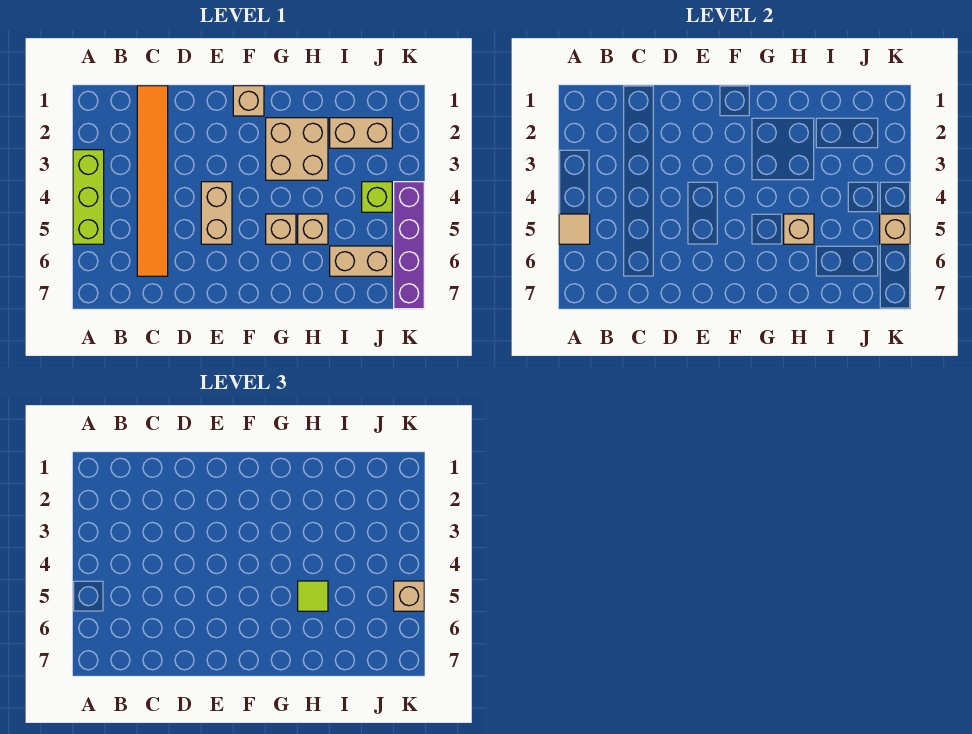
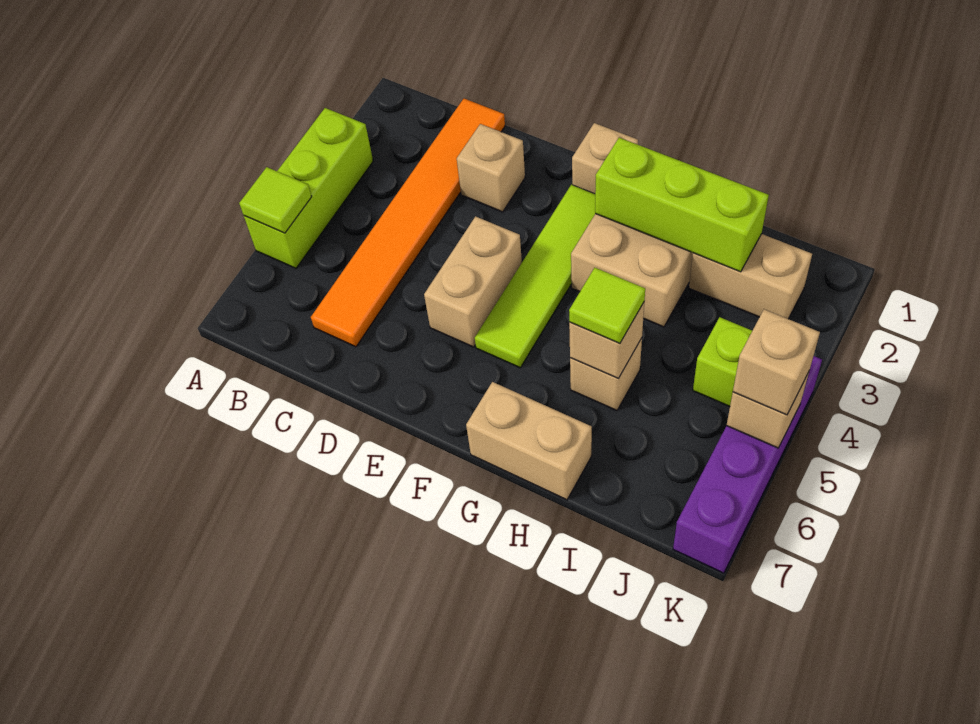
tan tile A5 level 2 -> lime tile A5 level 2
none -> lime tile F2:F5 level 1
none -> lime brick G2:I2 level 2
tan brick G5 level 1 -> tan brick D2 level 1
tan brick I6:J6 level 1 -> tan brick G7:H7 level 1

